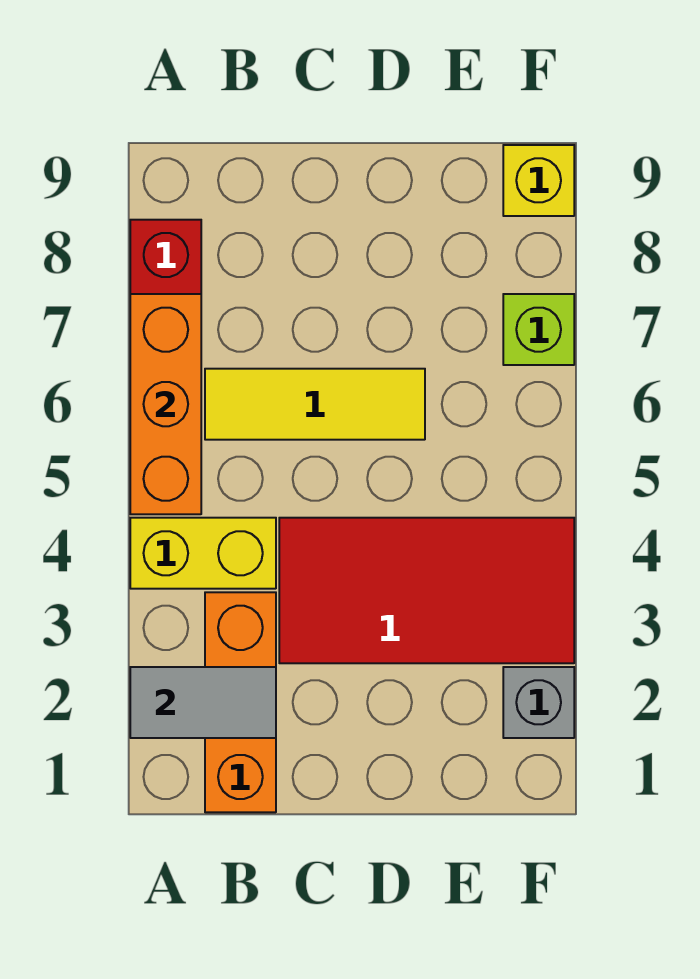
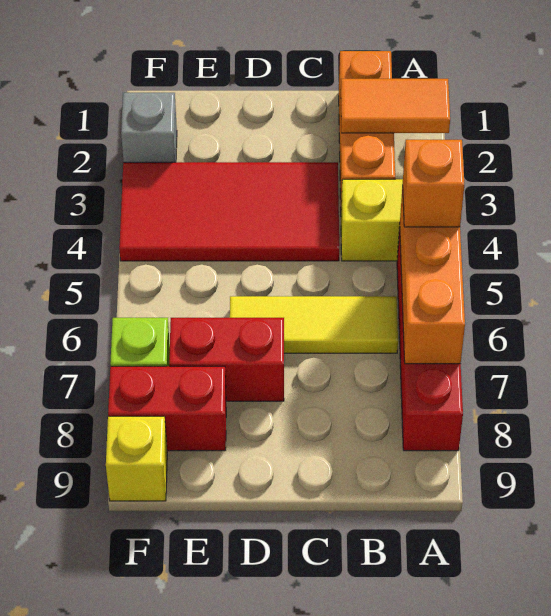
grey tile A2:B2 level 2 -> orange tile A2:B2 level 2
none -> orange brick A5 level 3
none -> red brick D7:E7 level 1
none -> red brick E8:F8 level 1

